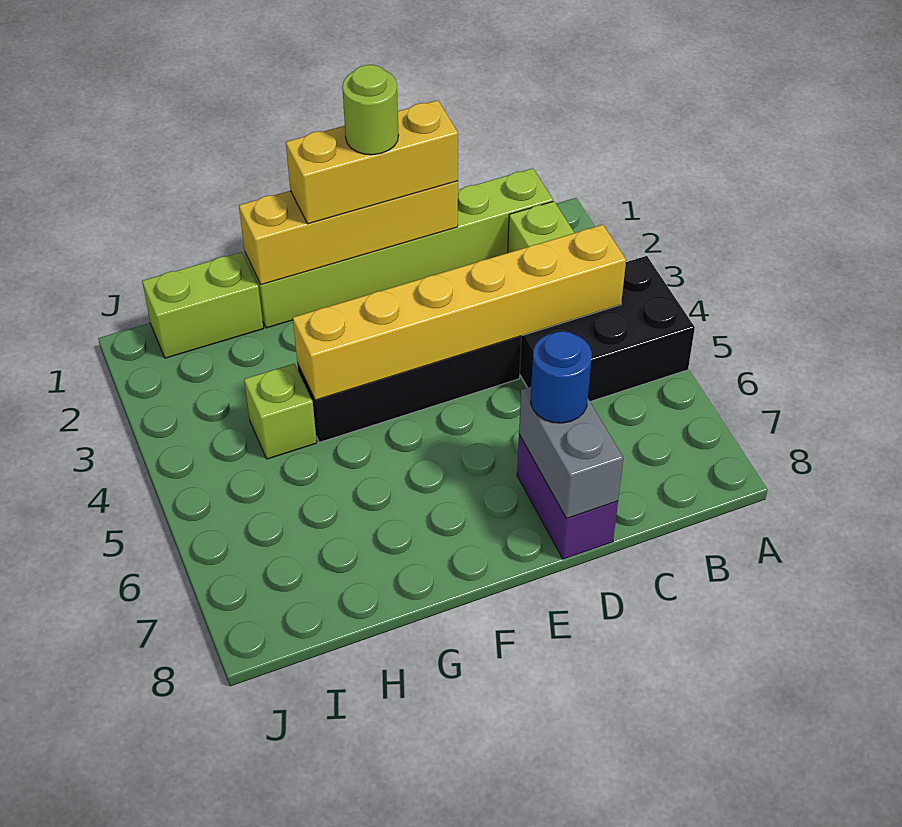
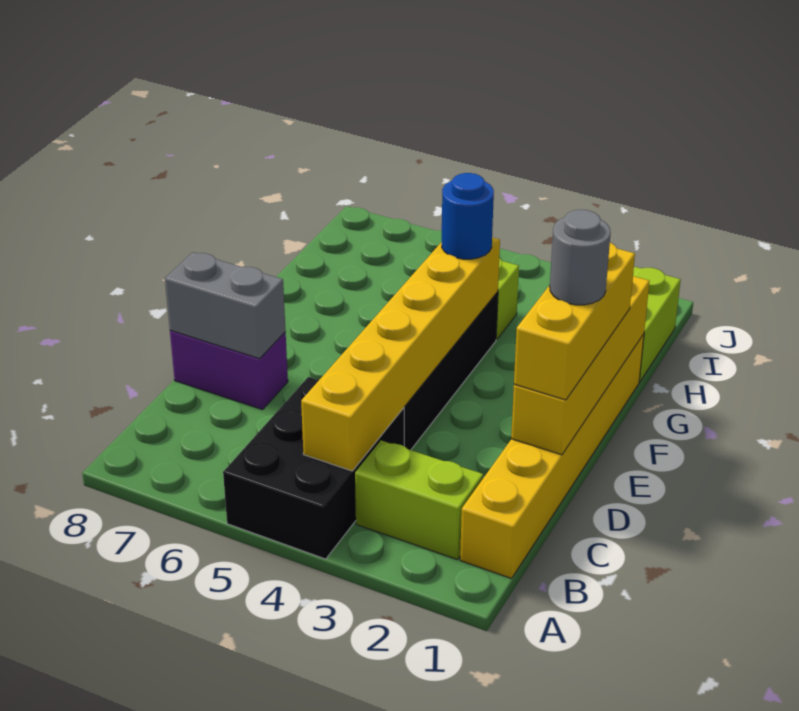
lime brick B1:G1 level 1 -> yellow brick B1:G1 level 1
blue round brick D7 level 3 -> blue round brick G4 level 3
lime round brick E1 level 4 -> grey round brick E1 level 4

